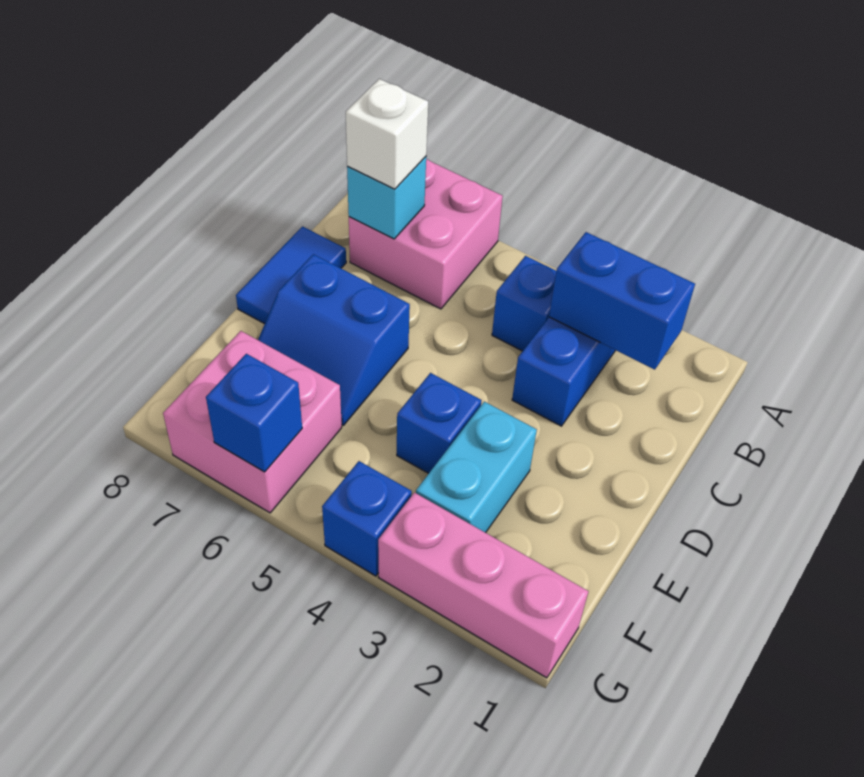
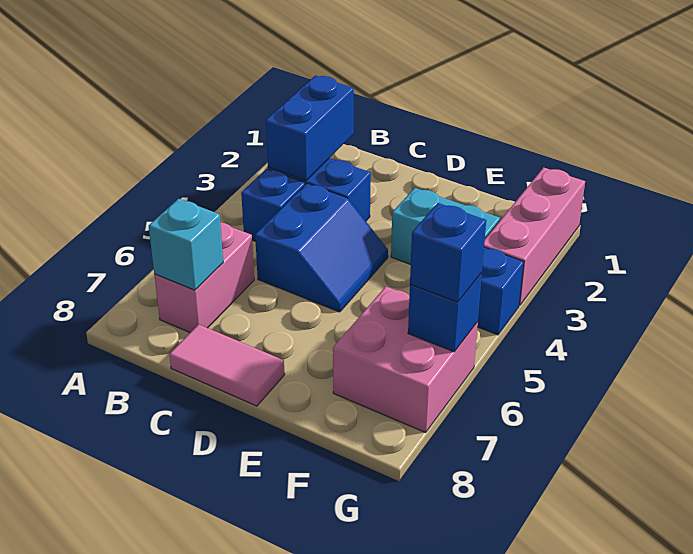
pink brick A6:B7 level 1 -> pink brick B6:B7 level 1
white brick B7 level 3 -> none
blue tile C8:D8 level 1 -> pink tile C8:D8 level 1
blue slope D6:E7 level 1 top D -> blue slope C4:D5 level 1 top C
blue brick E4 level 1 -> blue brick G6 level 3

